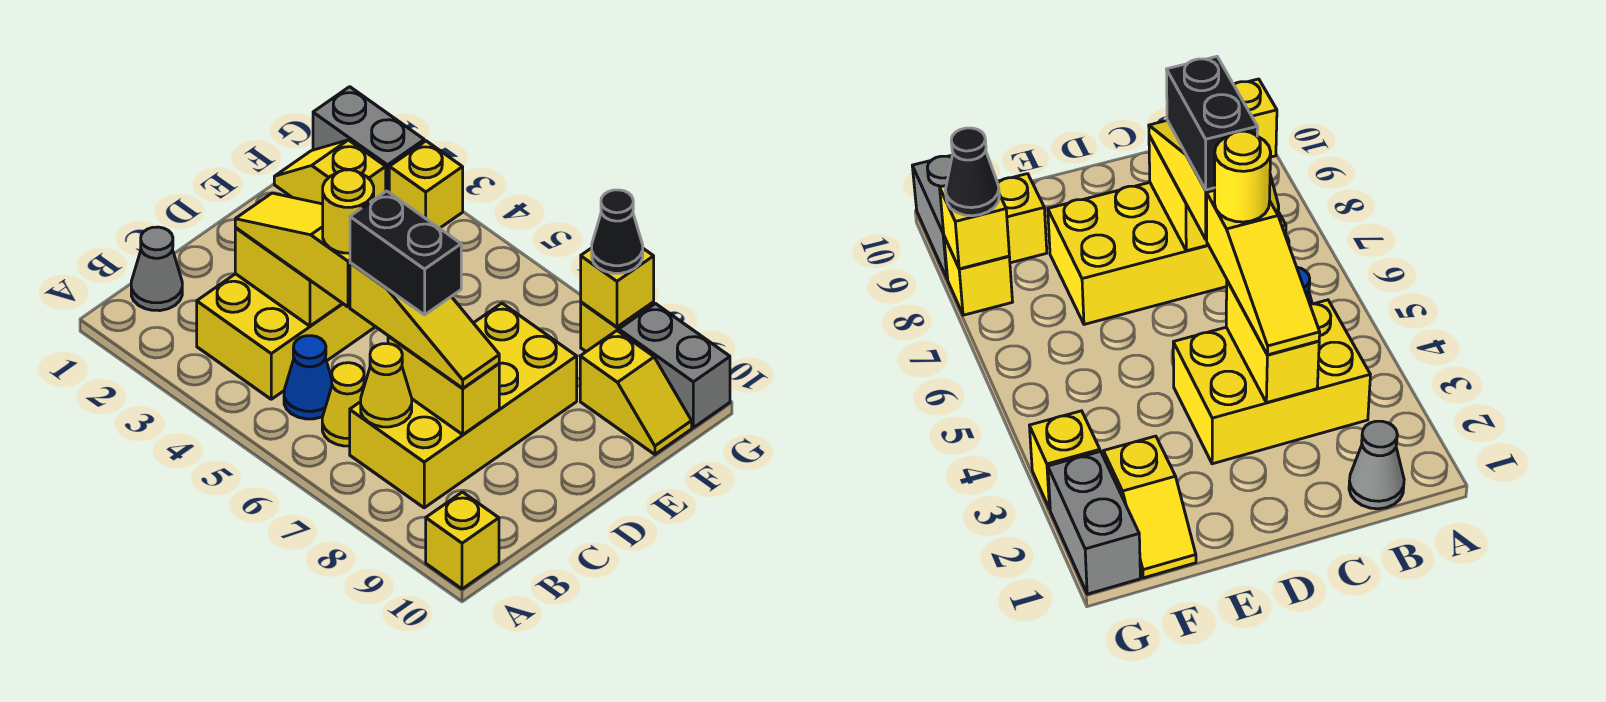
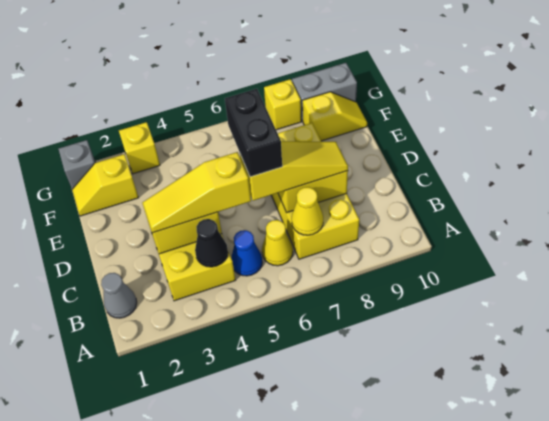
yellow brick A10 level 1 -> none
yellow round brick C5 level 4 -> none
black brick C6:C7 level 4 -> black brick C6:D6 level 4
grey brick G1:G2 level 1 -> grey brick G1 level 1
yellow brick G8 level 2 -> none
black cone G8 level 3 -> black cone B4 level 2

